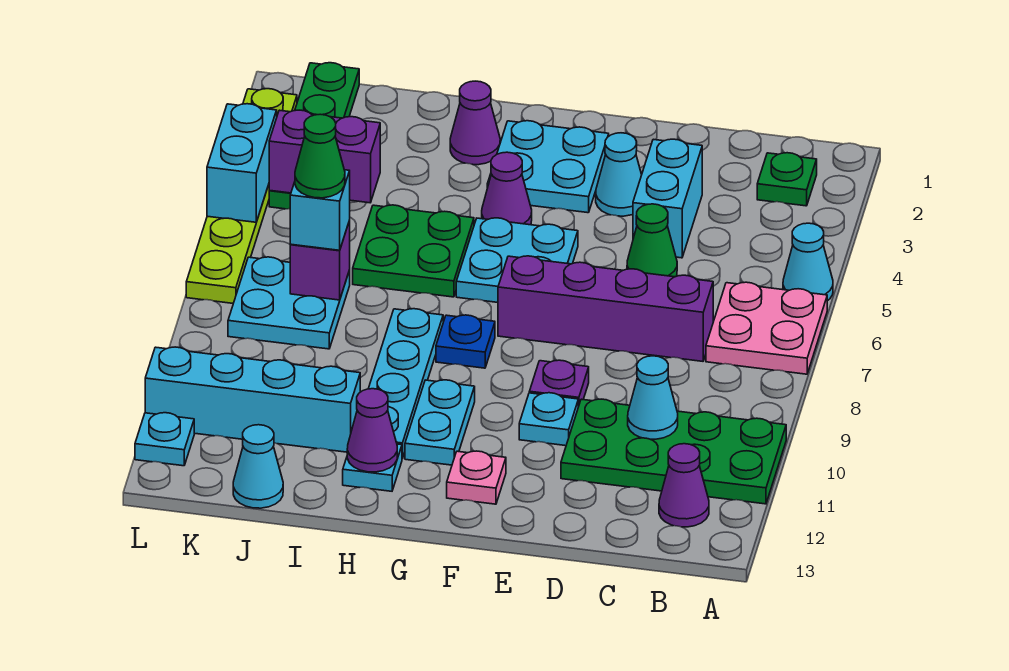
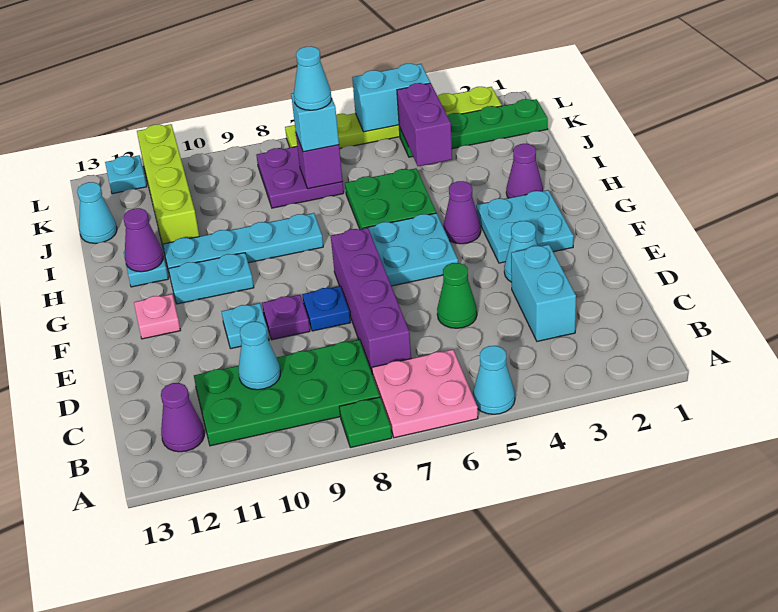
green plate A10:D11 level 1 -> green plate B8:C11 level 1
green plate B2 level 1 -> green plate A8 level 1
cyan brick D3:D4 level 1 -> cyan brick C3:D3 level 1
blue plate G8 level 1 -> blue plate E8 level 1
cyan brick I11:L11 level 1 -> lime brick I11:L11 level 1
cyan plate J7:K8 level 1 -> purple plate J7:K8 level 1
green cone J7 level 4 -> cyan cone J7 level 4

